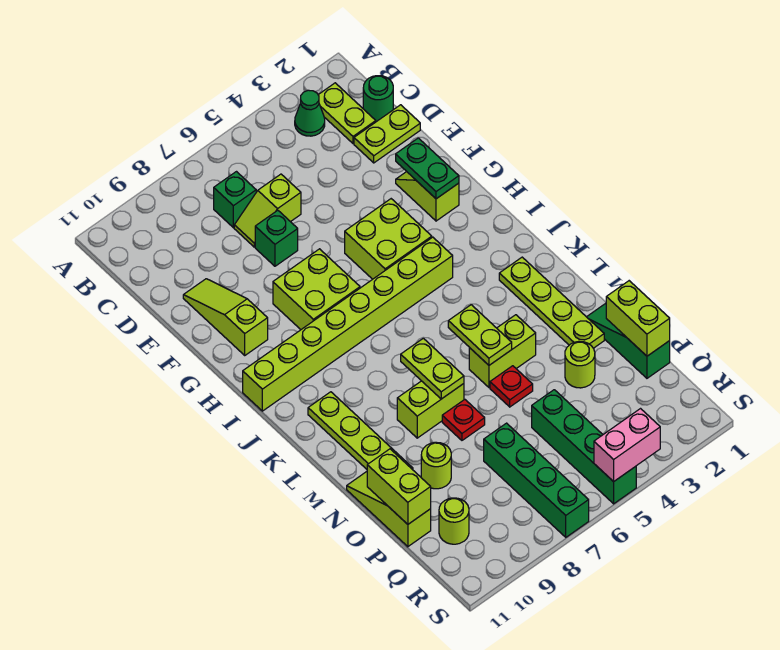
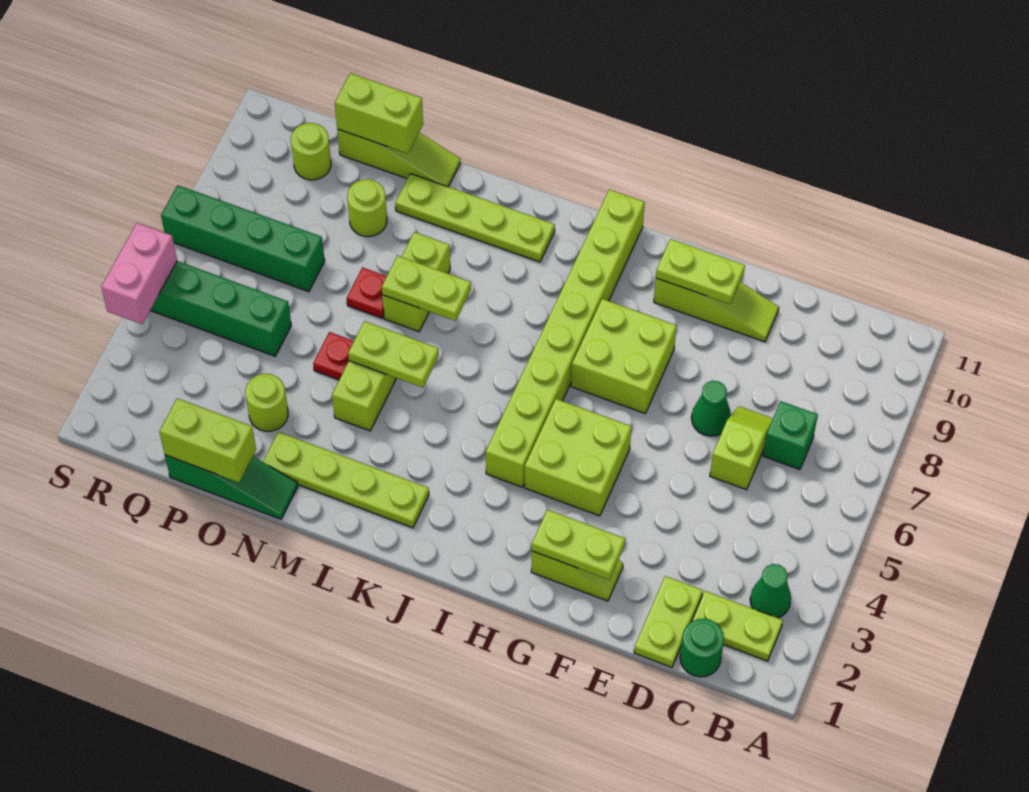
green brick E7 level 1 -> green cone E7 level 1
green plate F2:G2 level 2 -> lime plate F2:G2 level 2
none -> lime plate F10:G10 level 2

